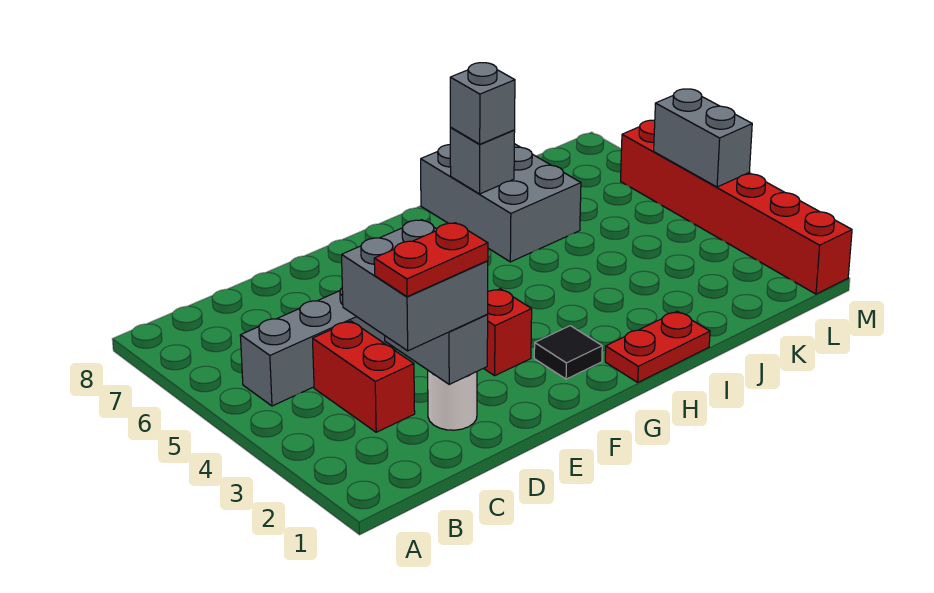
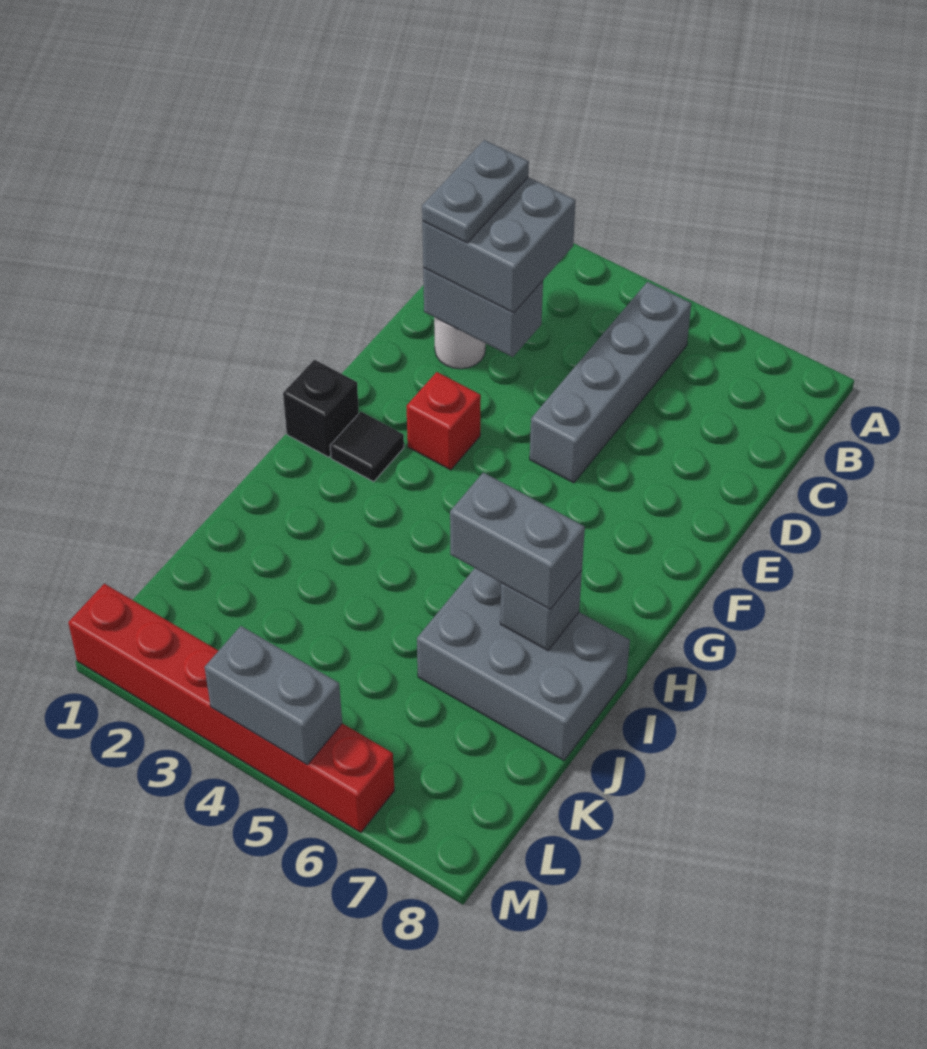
red plate C2:D2 level 4 -> grey plate C2:D2 level 4
red brick C3:C4 level 1 -> none
none -> black brick G1 level 1
red plate H1:I1 level 1 -> none
grey brick I7 level 3 -> grey brick I6:I7 level 3

